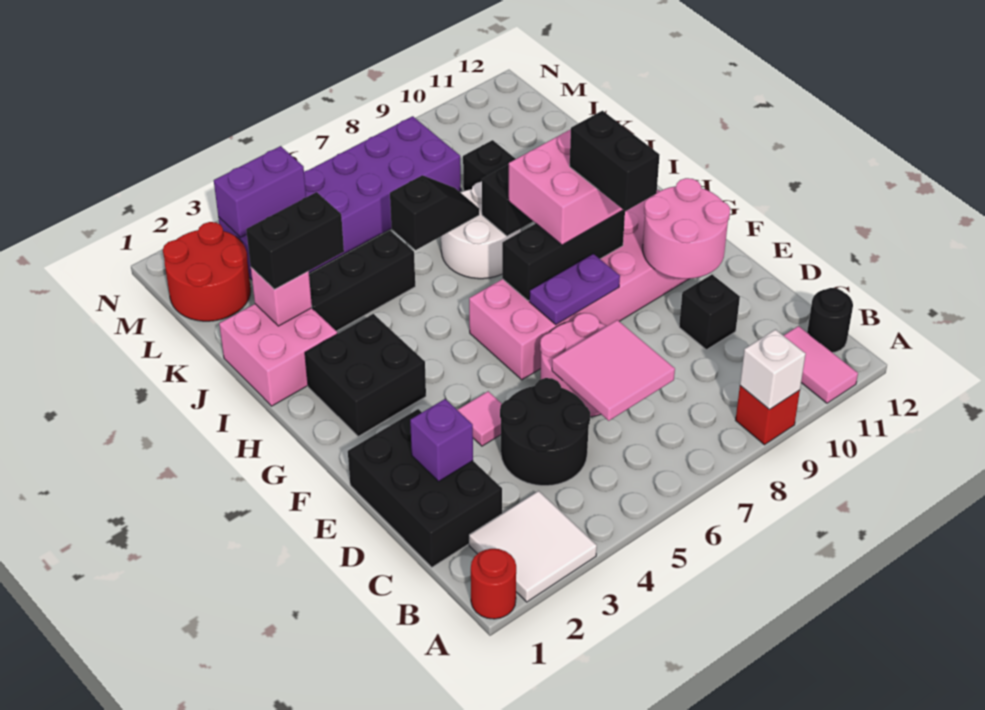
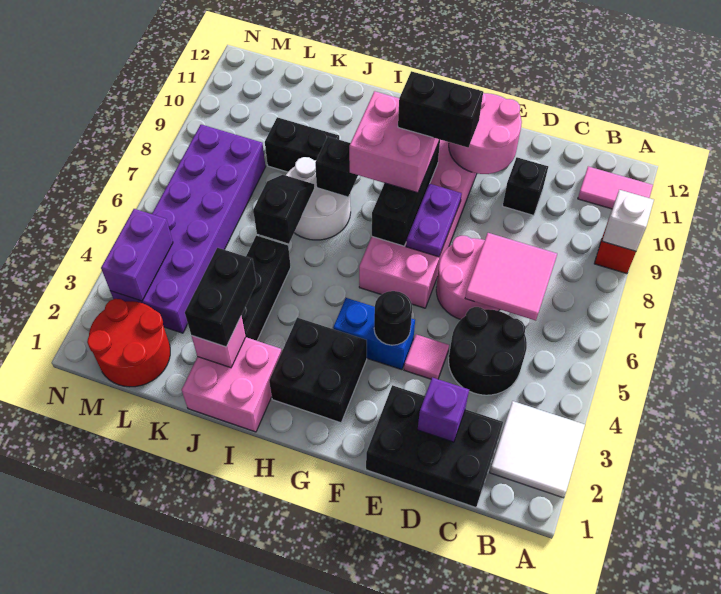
red round brick A1 level 1 -> none
black round brick B12 level 1 -> black round brick F4 level 2
none -> blue brick F4:G4 level 1

